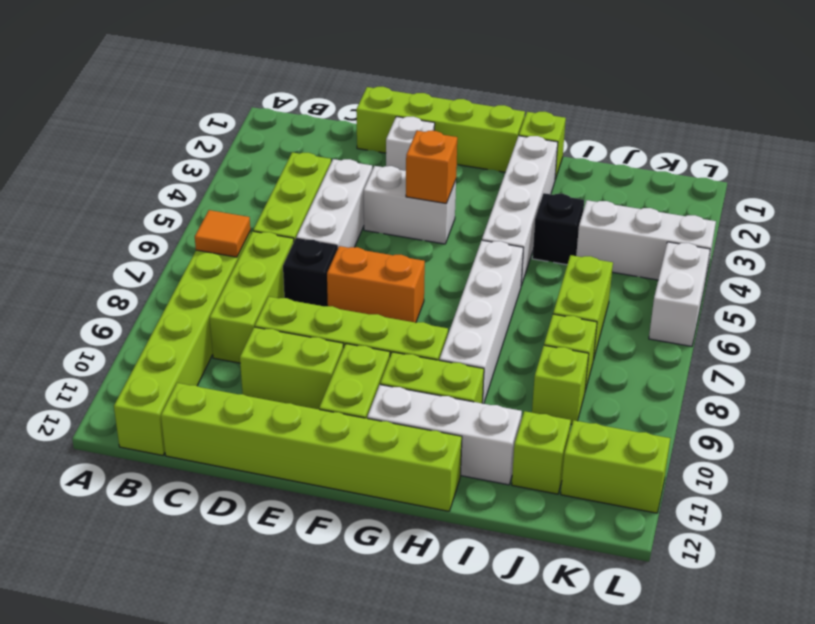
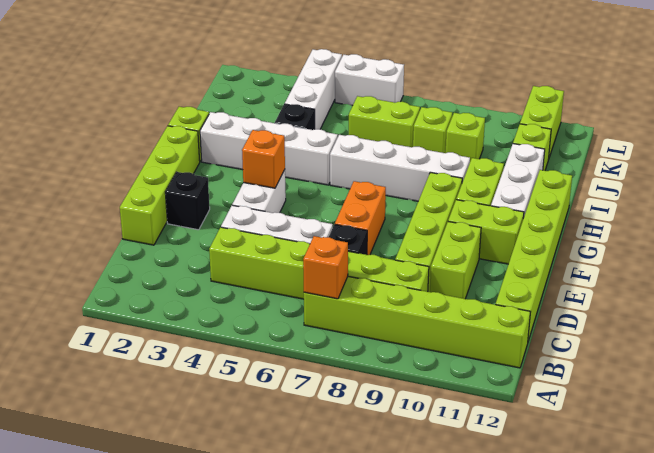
orange tile B7 level 2 -> orange brick B7 level 2
white brick E2 level 1 -> black brick E2 level 1

